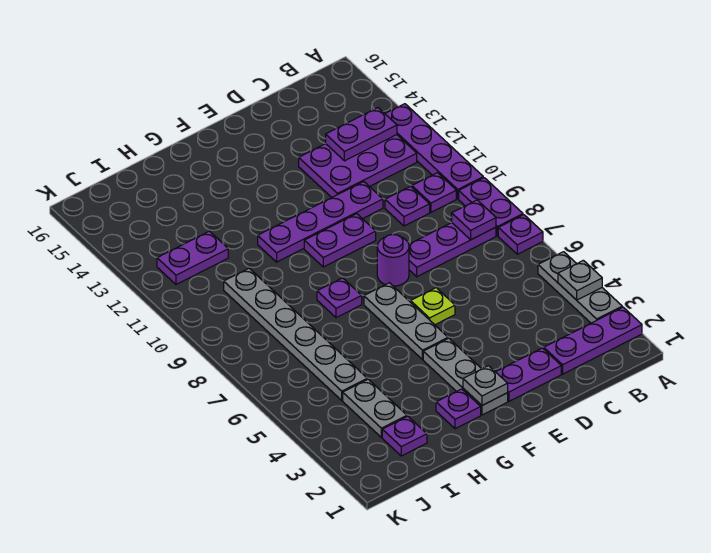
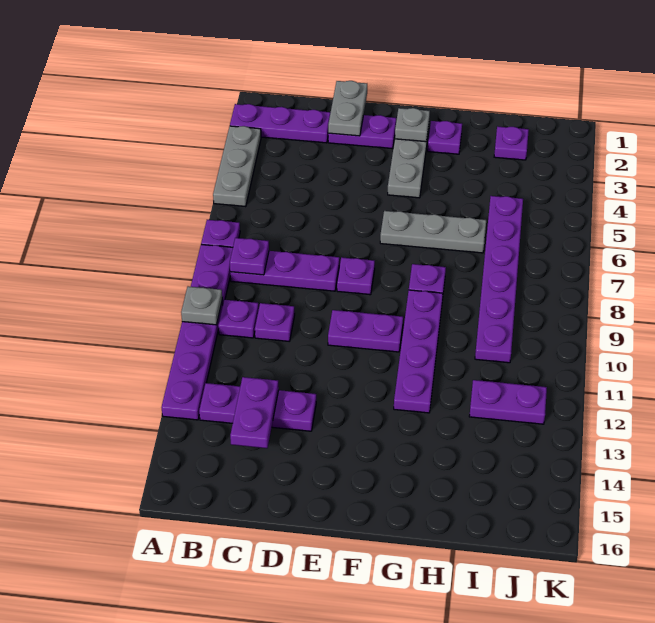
grey plate A4 level 2 -> grey plate A10 level 2
purple plate B12:D13 level 1 -> purple plate B13:D13 level 1
purple plate B13:C13 level 2 -> purple plate C13:C14 level 2
purple plate D11:G11 level 1 -> purple plate G9:G12 level 1
lime plate E6 level 1 -> none
purple round brick E8 level 1 -> purple plate E8 level 1
grey plate F5:F7 level 1 -> grey plate F6:H6 level 1
grey plate I3:I4 level 1 -> grey plate D1:D2 level 2
grey plate I5:I10 level 1 -> purple plate I5:I10 level 1

